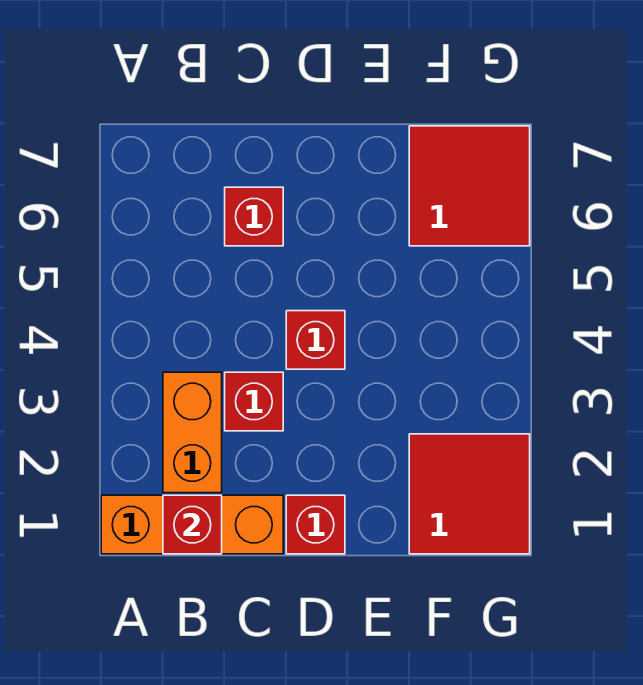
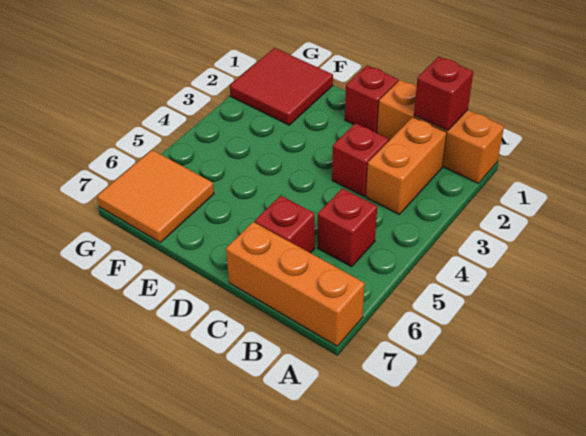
none -> orange brick A7:C7 level 1
red brick D4 level 1 -> red brick B5 level 1
red tile F6:G7 level 1 -> orange tile F6:G7 level 1

